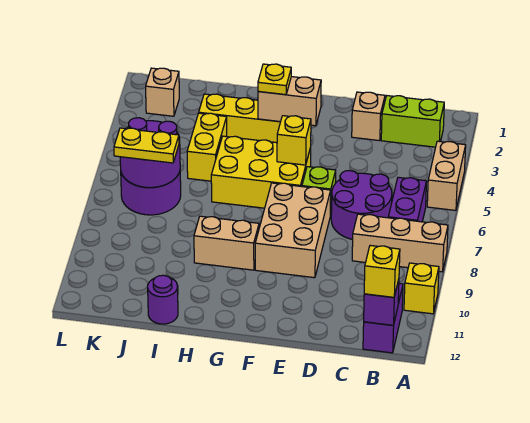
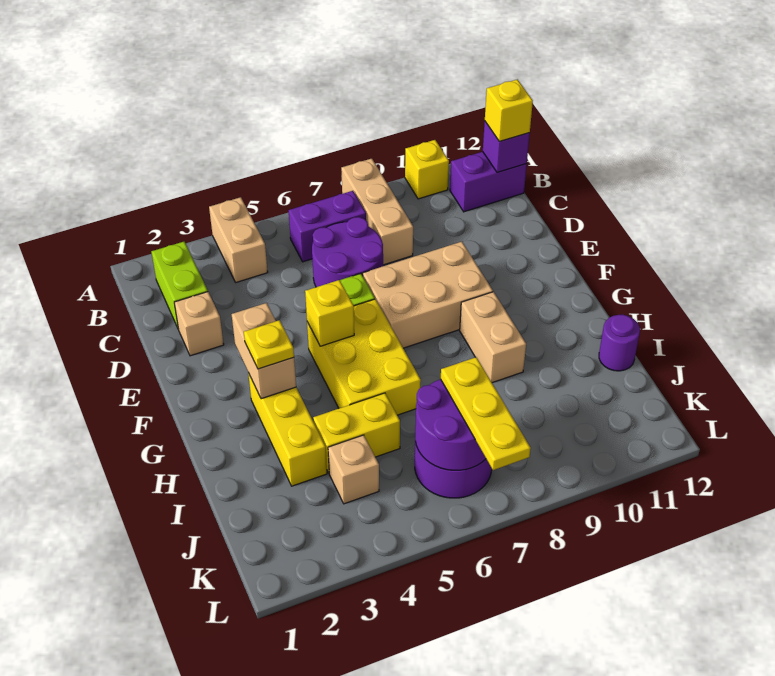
tan brick A4:A5 level 1 -> tan brick A4:B4 level 1
yellow plate J7:K7 level 3 -> yellow plate J7:L7 level 3
tan brick K2 level 1 -> tan brick J4 level 1

